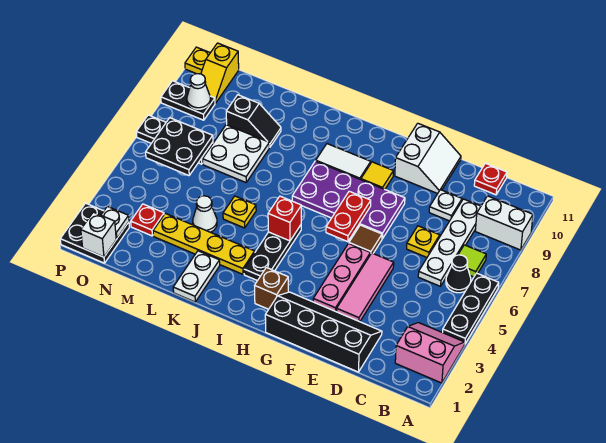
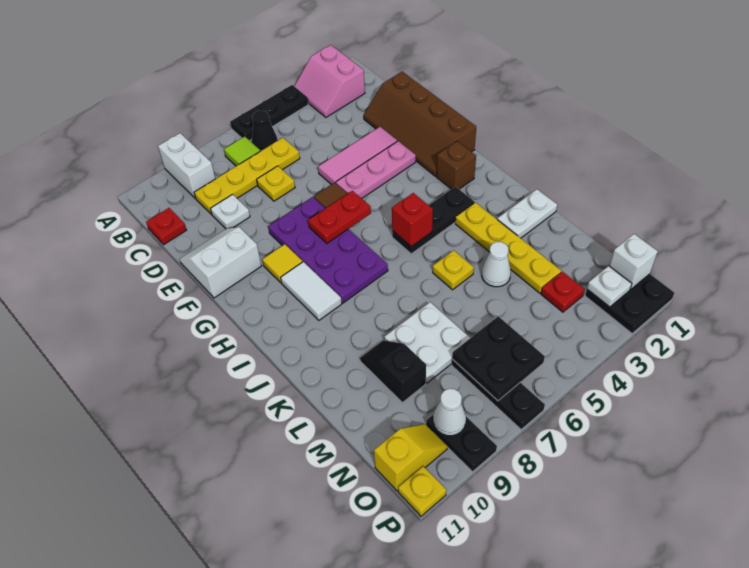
white plate C6:C9 level 1 -> yellow plate C6:C9 level 1
black slope D1:G2 level 1 top 1 -> brown slope D1:G2 level 1 top 1

